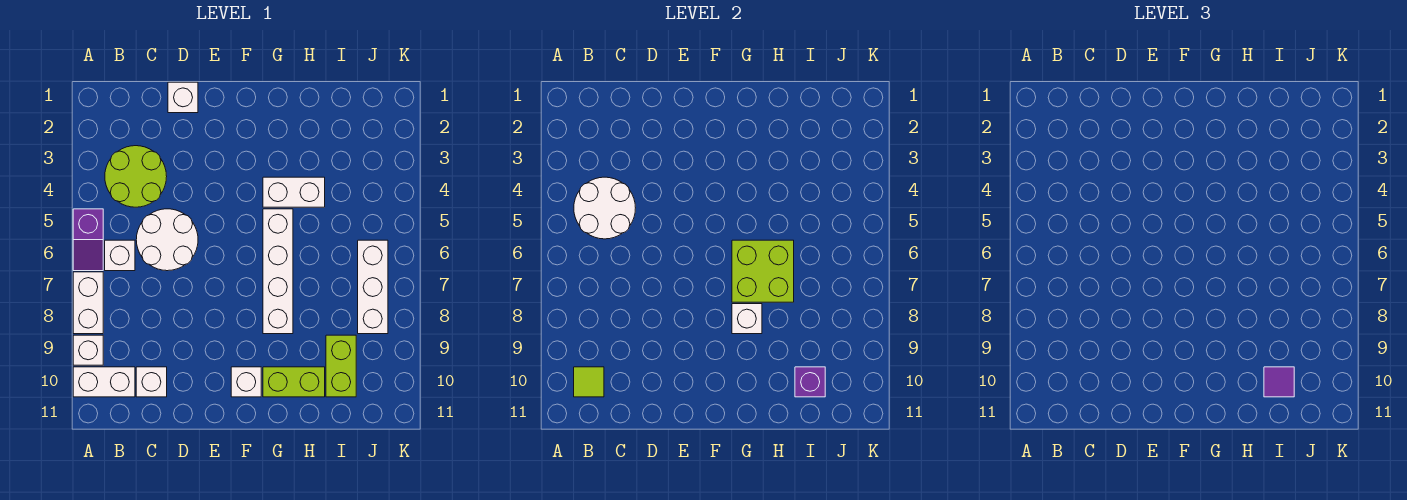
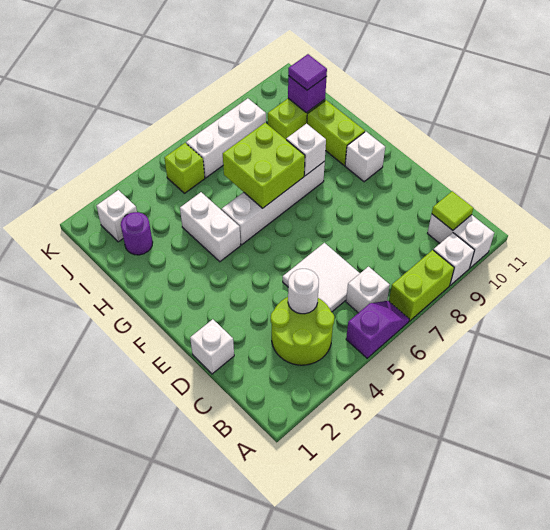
white brick A7:A8 level 1 -> lime brick A7:A8 level 1
white round brick B4:C5 level 2 -> white round brick C4 level 2
white round brick C5:D6 level 1 -> white tile C5:D6 level 1
white brick C10 level 1 -> white brick J2 level 1
none -> purple round brick I2 level 1
none -> lime brick J5 level 1

